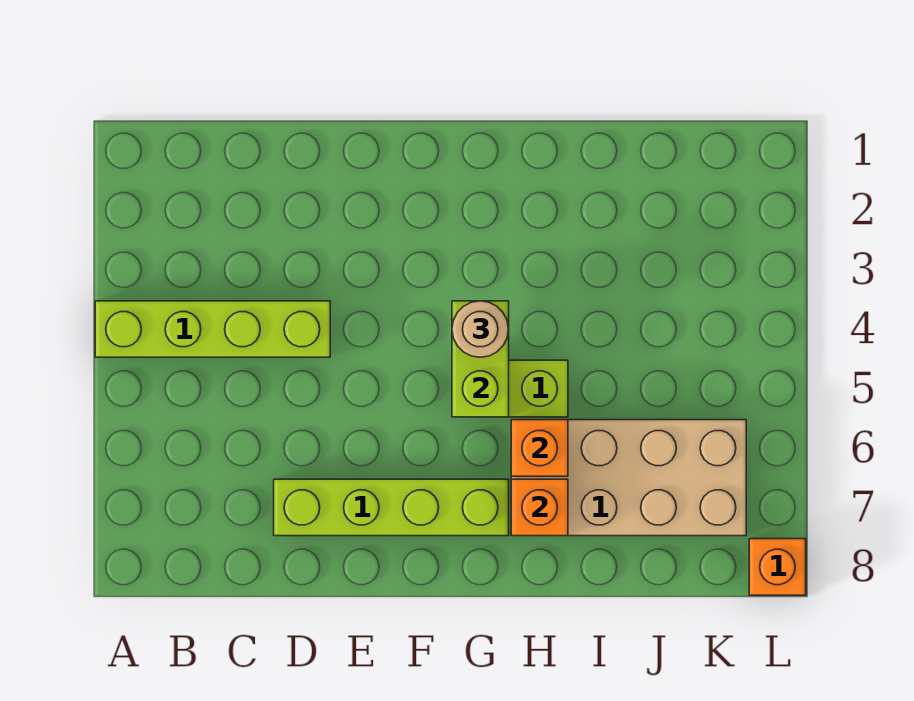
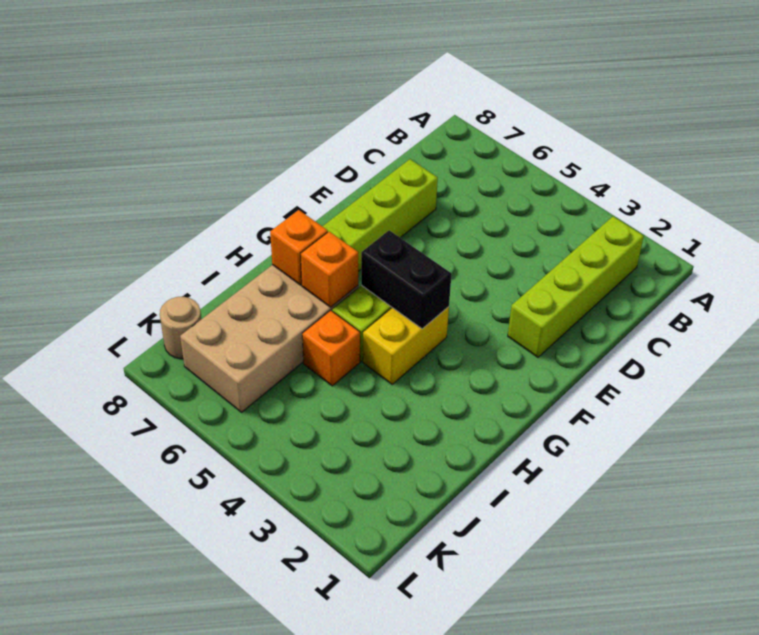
lime brick A4:D4 level 1 -> lime brick B2:E2 level 1
none -> yellow brick G4:H4 level 1
lime brick G4:G5 level 2 -> black brick G4:G5 level 2
tan round brick G4 level 3 -> tan round brick K8 level 1
orange brick L8 level 1 -> orange brick I5 level 1

